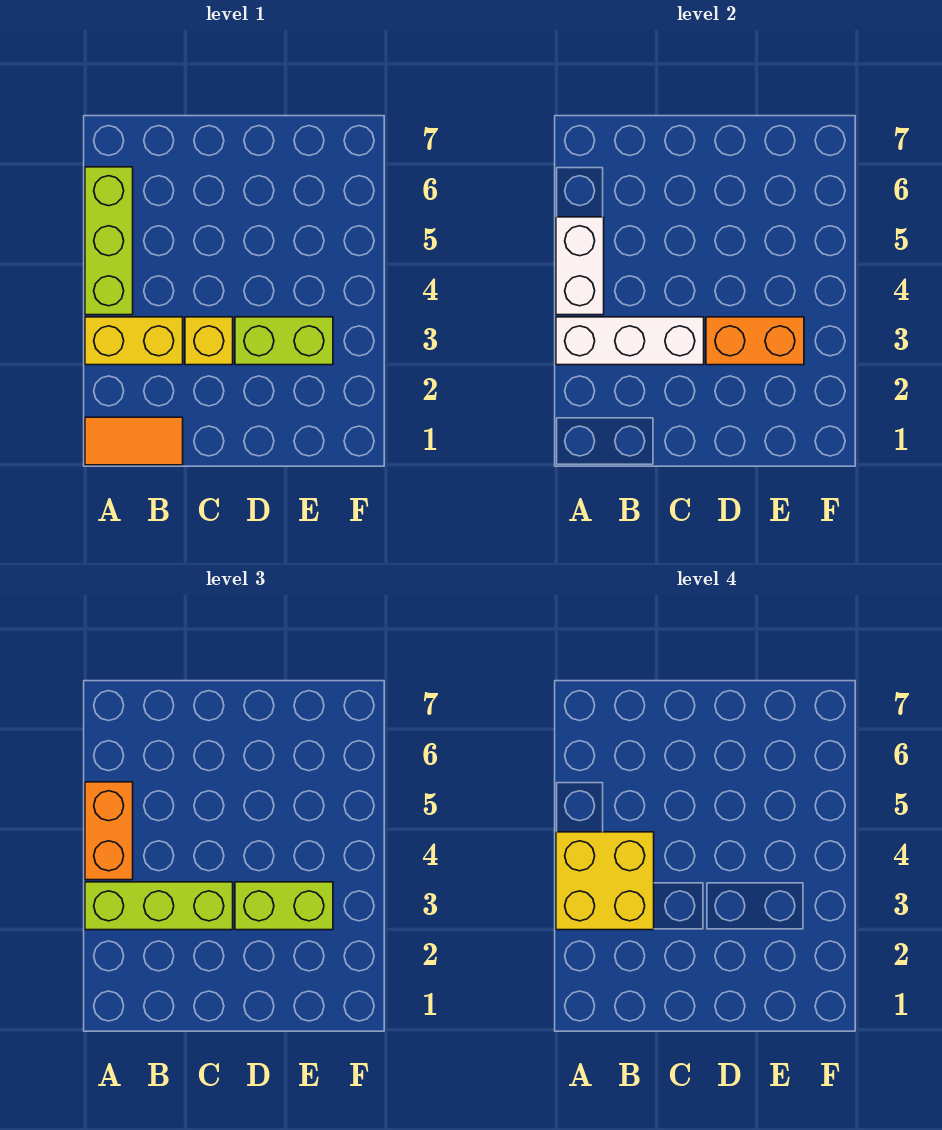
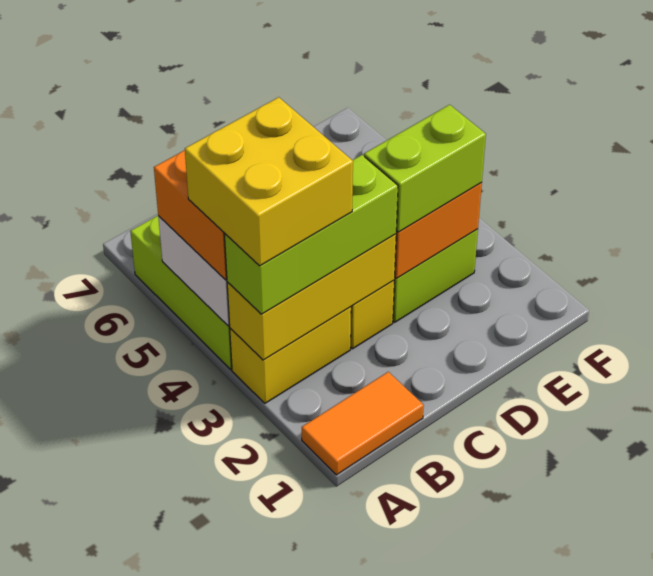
white brick A3:C3 level 2 -> yellow brick A3:C3 level 2

